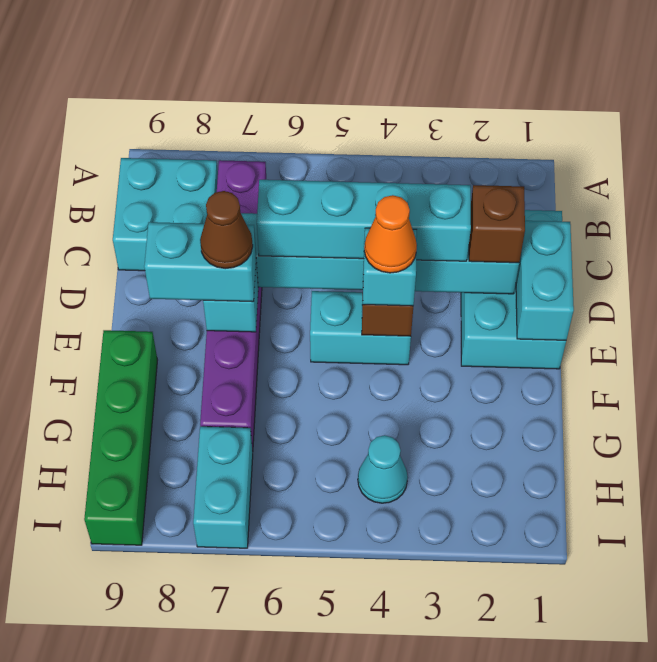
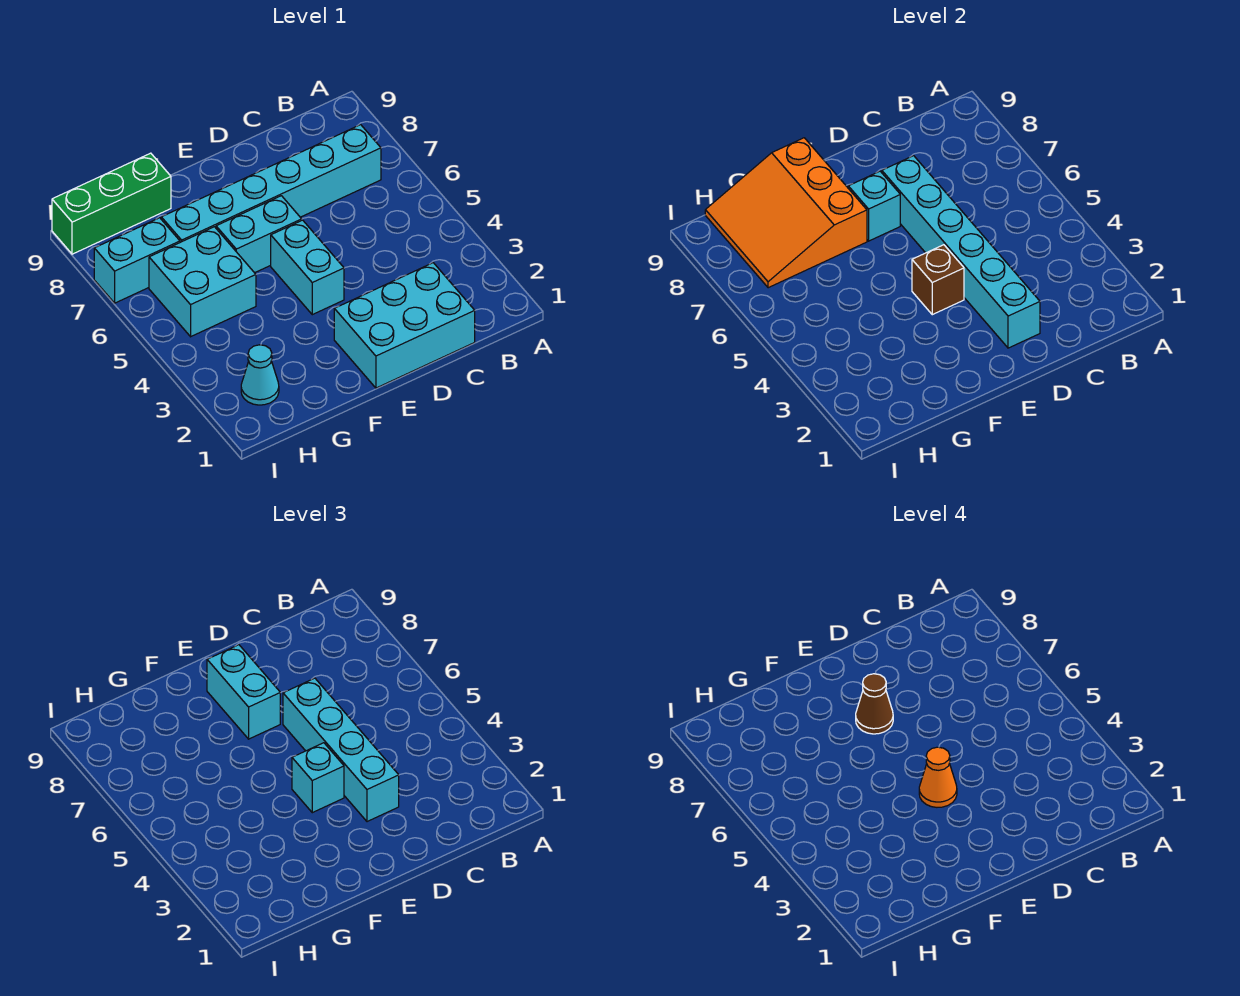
purple brick B7:G7 level 1 -> cyan brick B7:G7 level 1
cyan brick B8:C9 level 1 -> cyan brick G5:H6 level 1
cyan brick D1:E1 level 2 -> cyan brick E6:F6 level 1
brown brick D2 level 3 -> none
none -> orange slope F7:H9 level 2 top F
green brick F9:I9 level 1 -> green brick G9:I9 level 1
cyan cone H4 level 1 -> cyan cone H2 level 1

